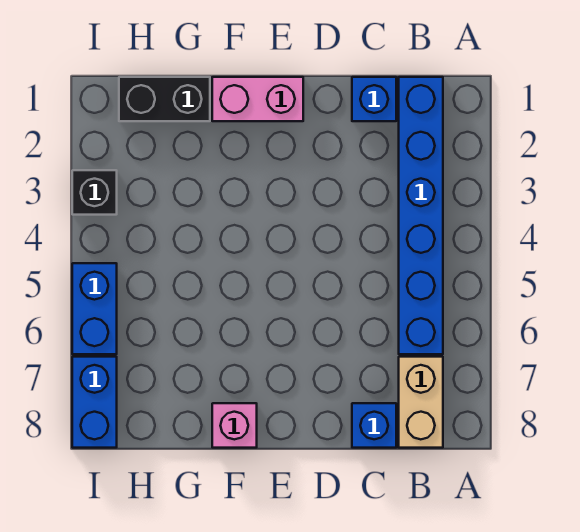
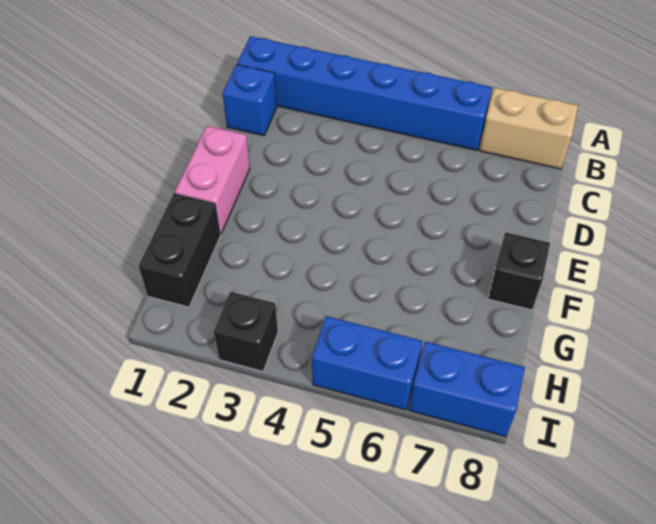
blue brick C8 level 1 -> none
pink brick F8 level 1 -> black brick F8 level 1

